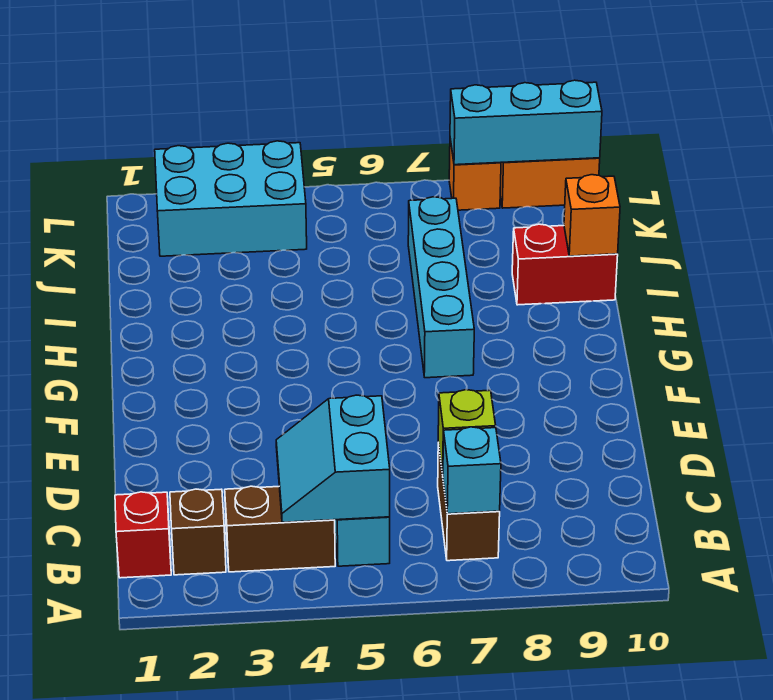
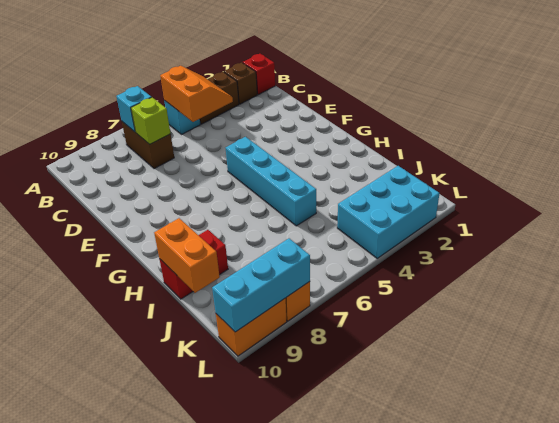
cyan slope B4:C5 level 2 top 5 -> orange slope B4:C5 level 2 top 5
cyan brick G7:J7 level 1 -> cyan brick F5:I5 level 1
orange brick I10 level 2 -> orange brick I10:J10 level 2

